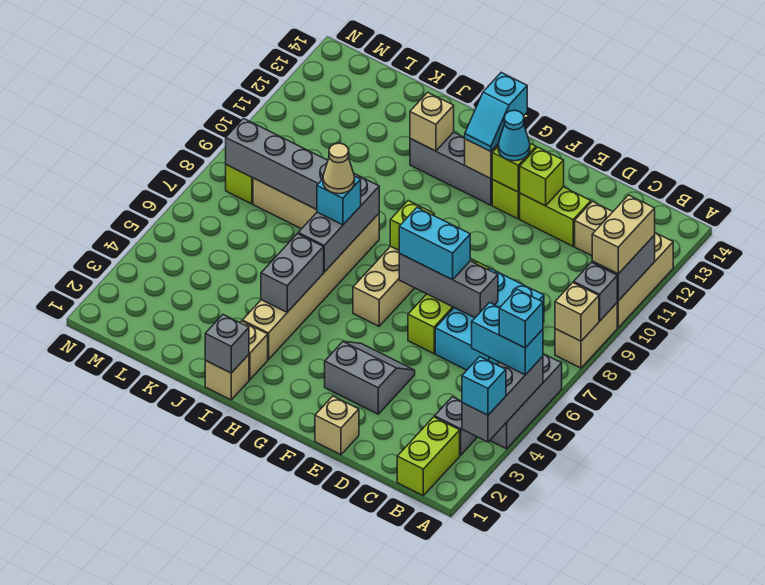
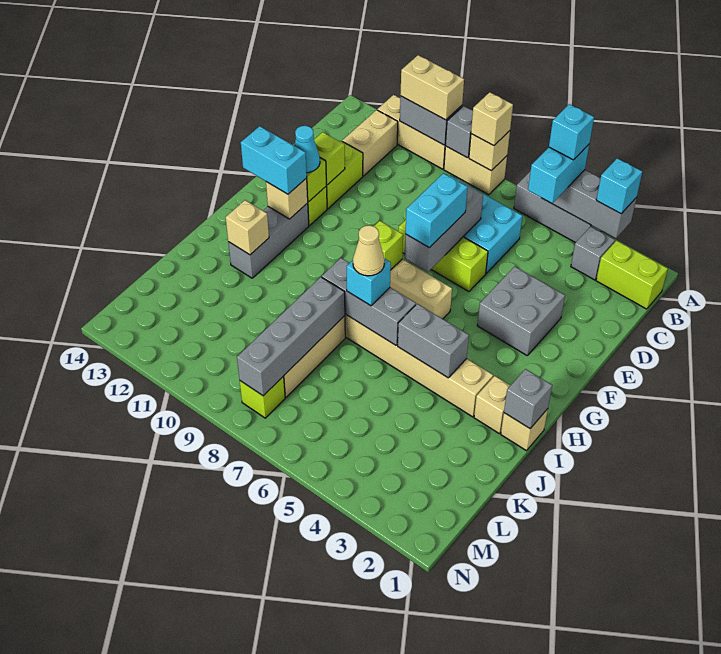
tan brick E1 level 1 -> tan brick A8 level 3
grey slope E3:F4 level 1 top 3 -> grey brick E3:F4 level 1
cyan slope G12:G13 level 3 top 13 -> cyan brick G12:G13 level 3

